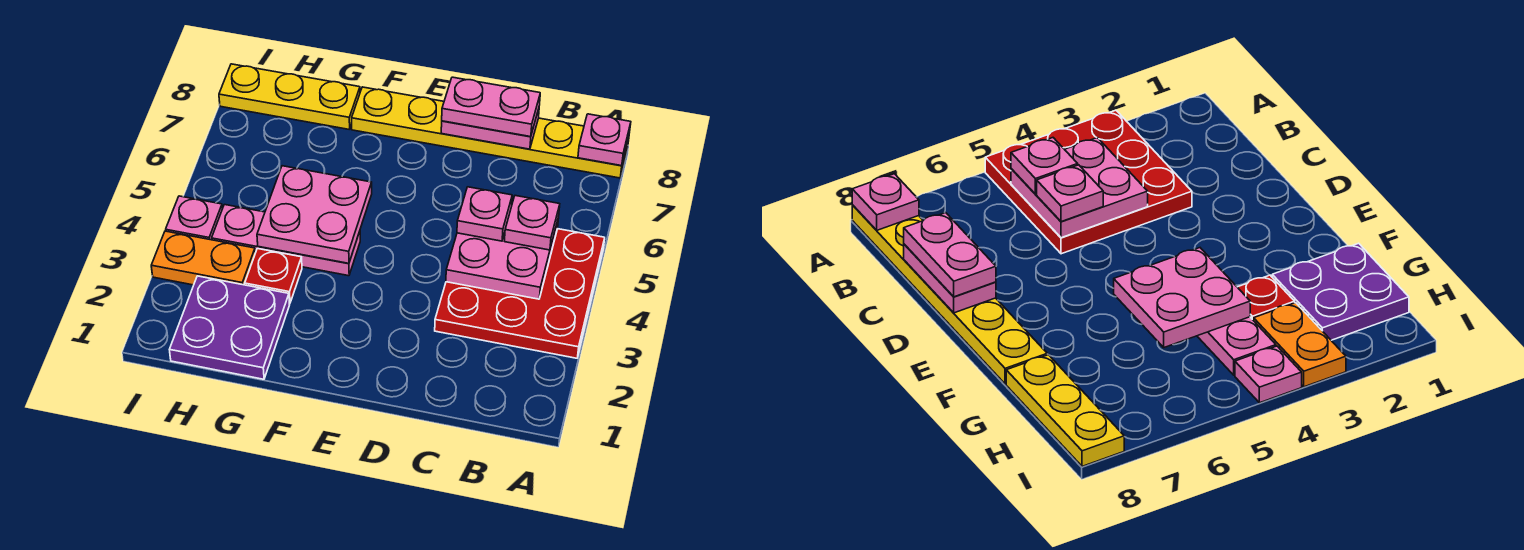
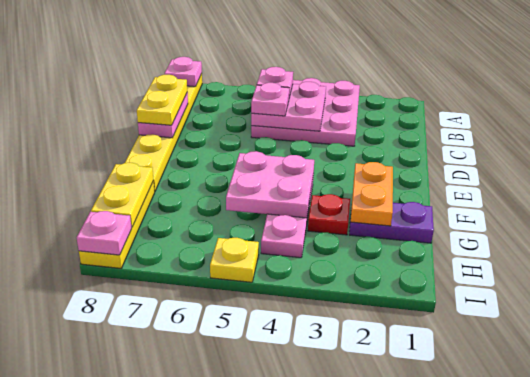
red plate A3:C5 level 1 -> pink plate A3:C5 level 1
pink plate C8:D8 level 3 -> yellow plate C8:D8 level 3
purple plate G1:H2 level 1 -> purple plate G1:G2 level 1
none -> yellow plate G8:H8 level 2
orange plate H3:I3 level 1 -> orange plate F2:G2 level 2
pink plate I4 level 1 -> pink plate I8 level 2
none -> yellow plate I5 level 1

